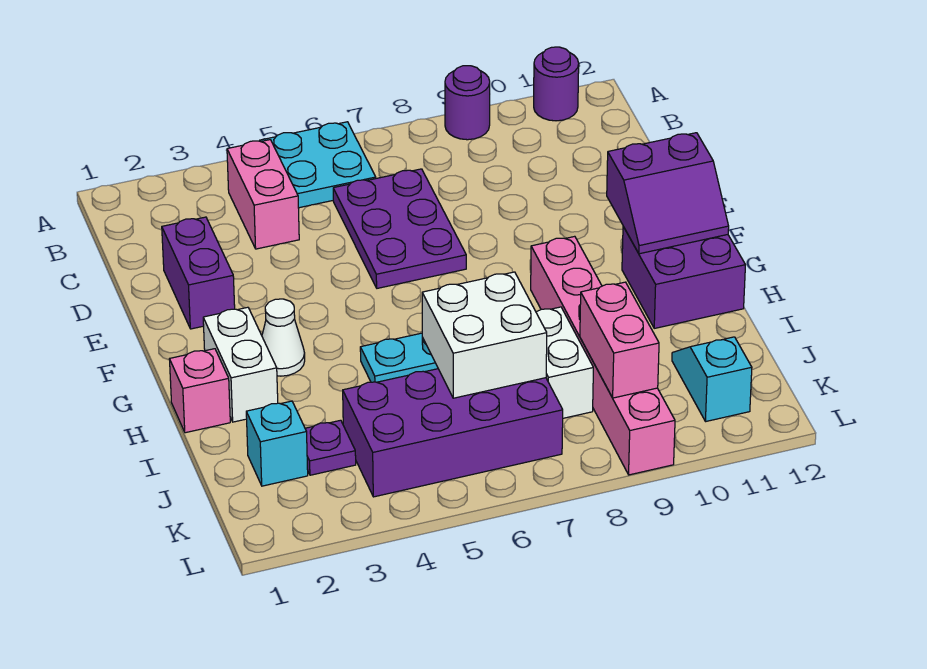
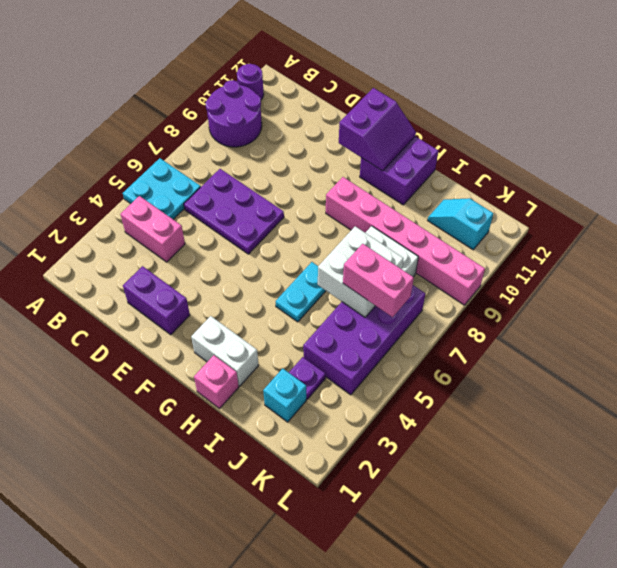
purple round brick A9 level 1 -> purple round brick A9:B10 level 1
white cone G3 level 1 -> none
pink brick J9:K9 level 2 -> pink brick J6:K6 level 3

